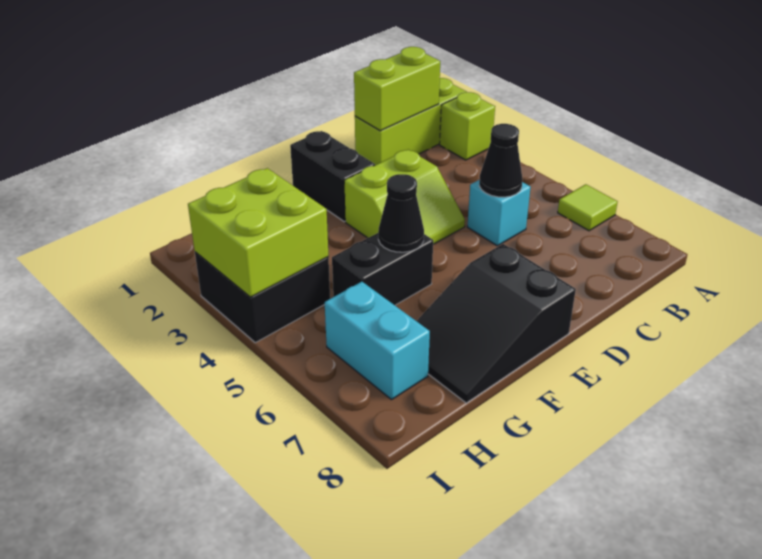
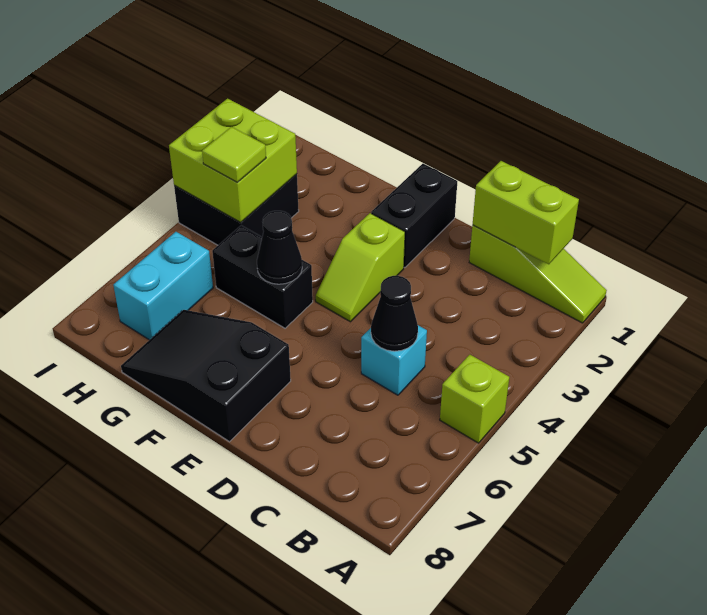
lime brick A1:C1 level 1 -> lime slope A1:C1 level 1 top C
lime brick A2 level 1 -> lime brick A5 level 1
lime tile A6 level 1 -> lime tile H4 level 3
lime slope D3:E4 level 1 top 3 -> lime slope E3:E4 level 1 top 3

